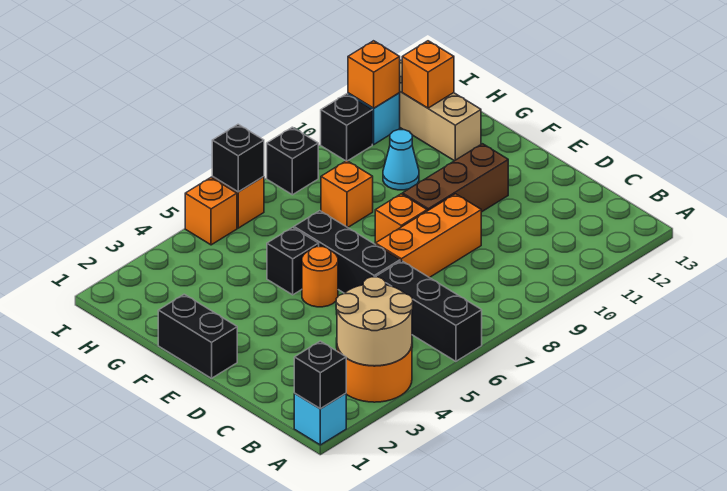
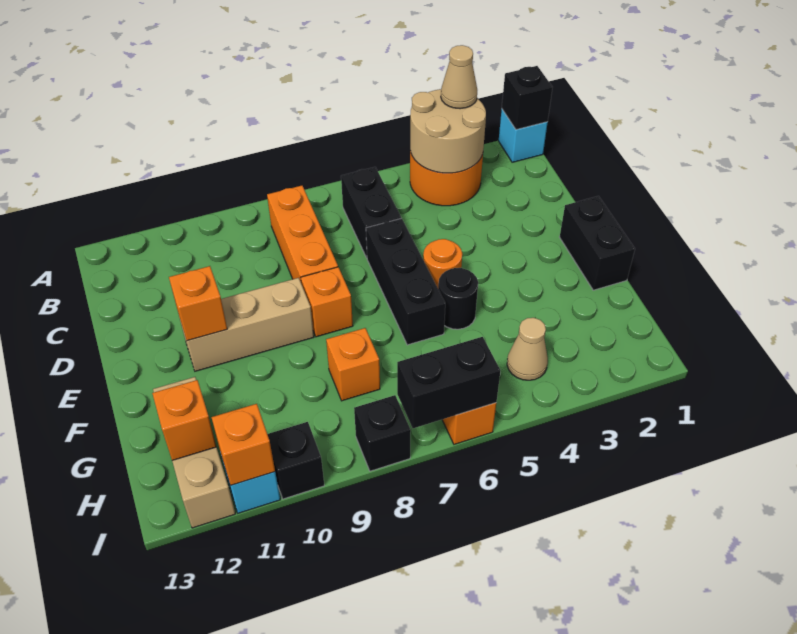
none -> tan cone A3 level 3
black brick A6:C6 level 1 -> black brick B6:C6 level 1
orange brick D7:D9 level 1 -> orange brick B8:D8 level 1
brown brick E9:E11 level 1 -> tan brick E9:E11 level 1
black brick F5 level 1 -> black round brick F5 level 1
cyan cone G10 level 1 -> none
none -> tan cone H4 level 1
orange brick I5 level 1 -> orange brick E11 level 2
black brick I6 level 2 -> black brick I6:I7 level 2

